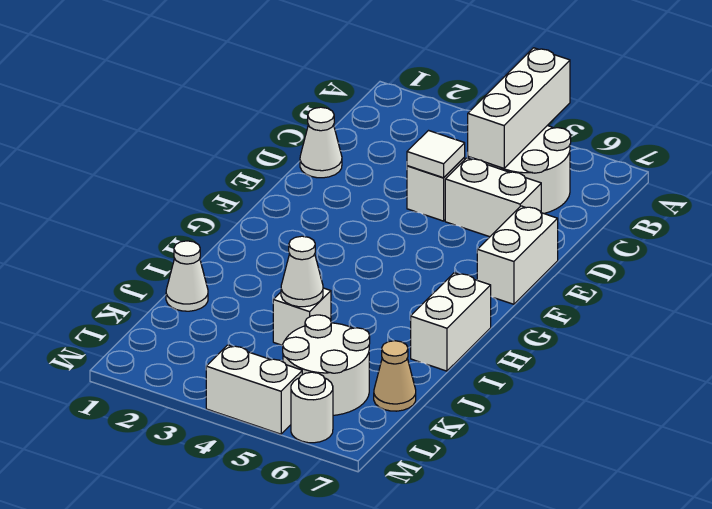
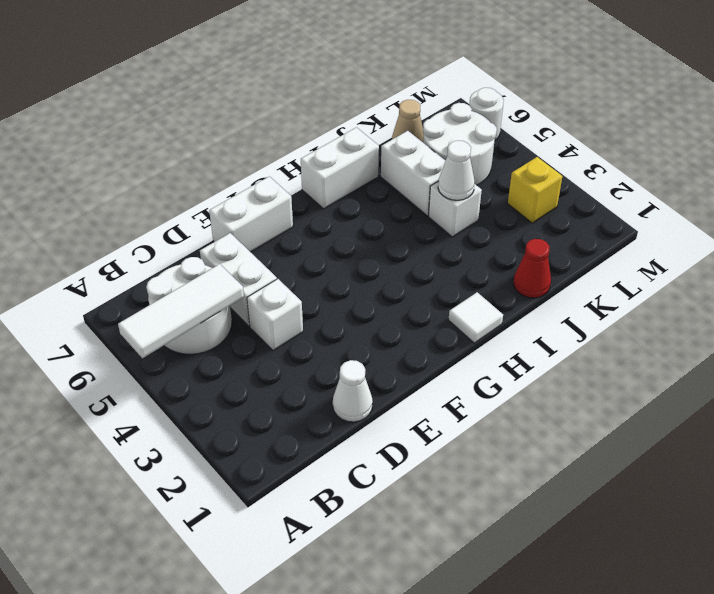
white brick A5:C5 level 2 -> white tile A5:C5 level 2
white tile D4 level 2 -> white tile H1 level 1
white cone J1 level 1 -> red cone J1 level 1
none -> yellow brick L3 level 1
white brick M4:M5 level 1 -> white brick J5:J6 level 1

